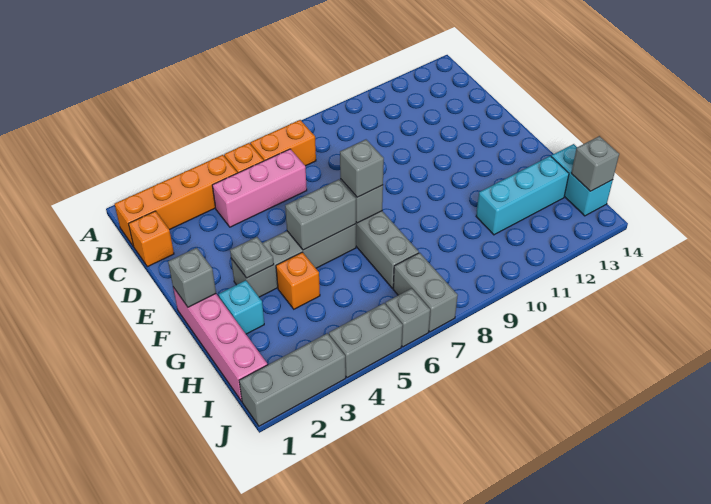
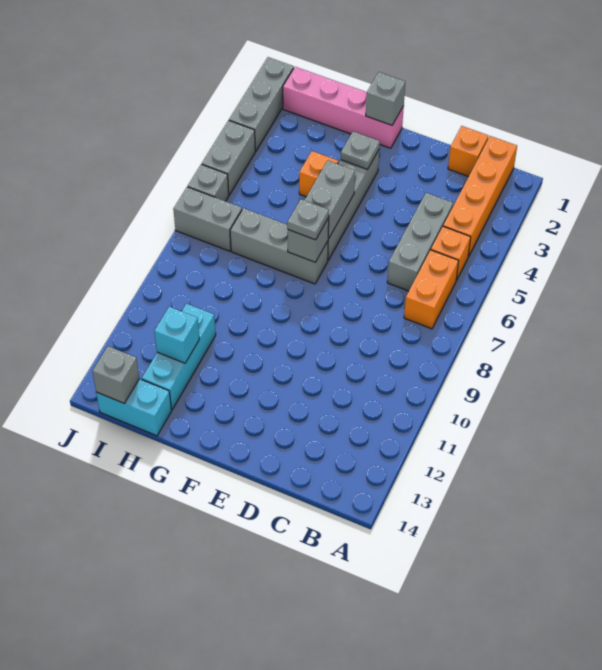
pink brick C4:C6 level 1 -> grey brick C4:C6 level 1
grey brick F7 level 3 -> grey plate F7 level 3
cyan brick G2 level 1 -> cyan brick H12 level 2

